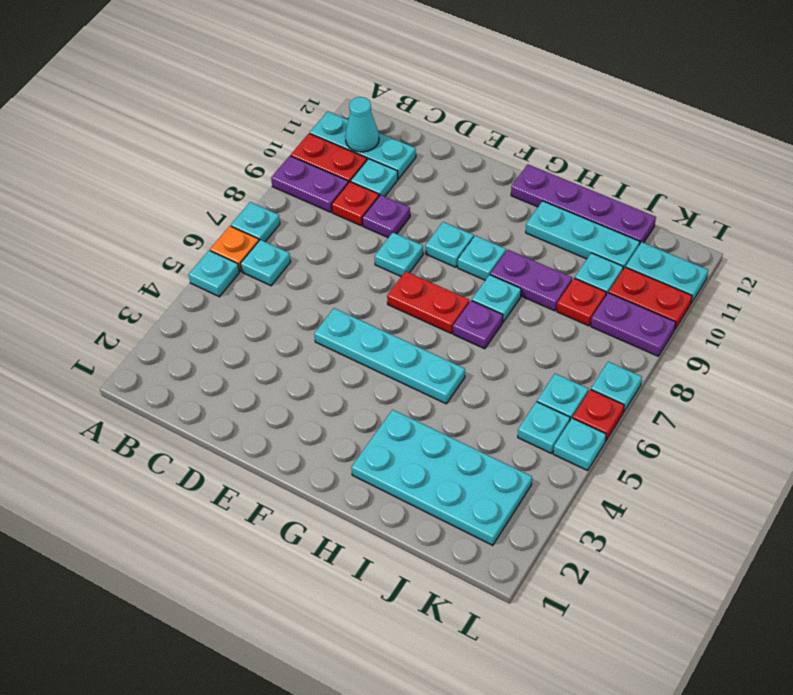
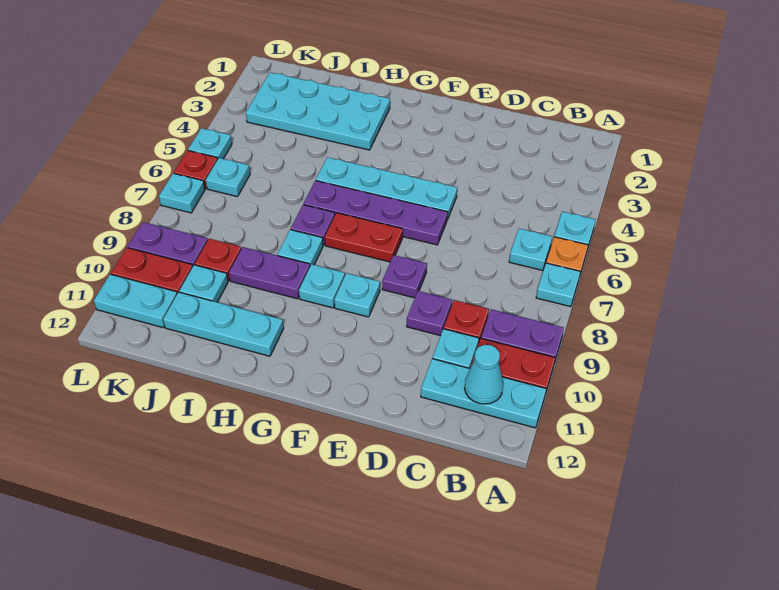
cyan plate E8 level 1 -> purple plate E8 level 1
purple plate G12:J12 level 1 -> purple plate E6:H6 level 1
cyan plate K5 level 1 -> none

